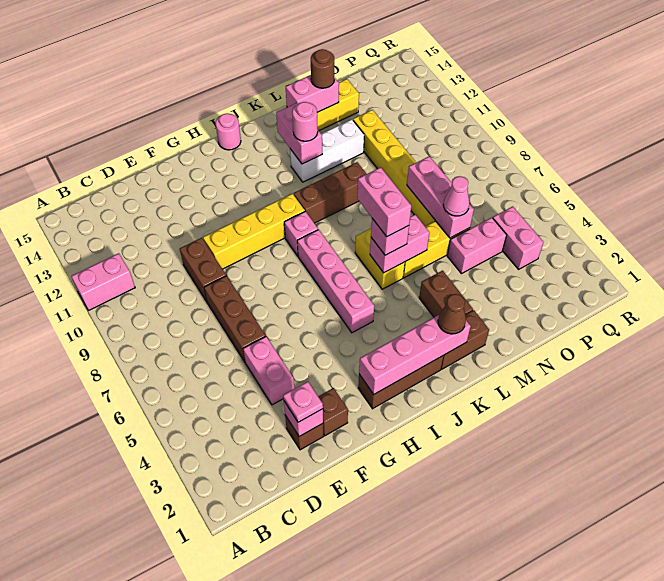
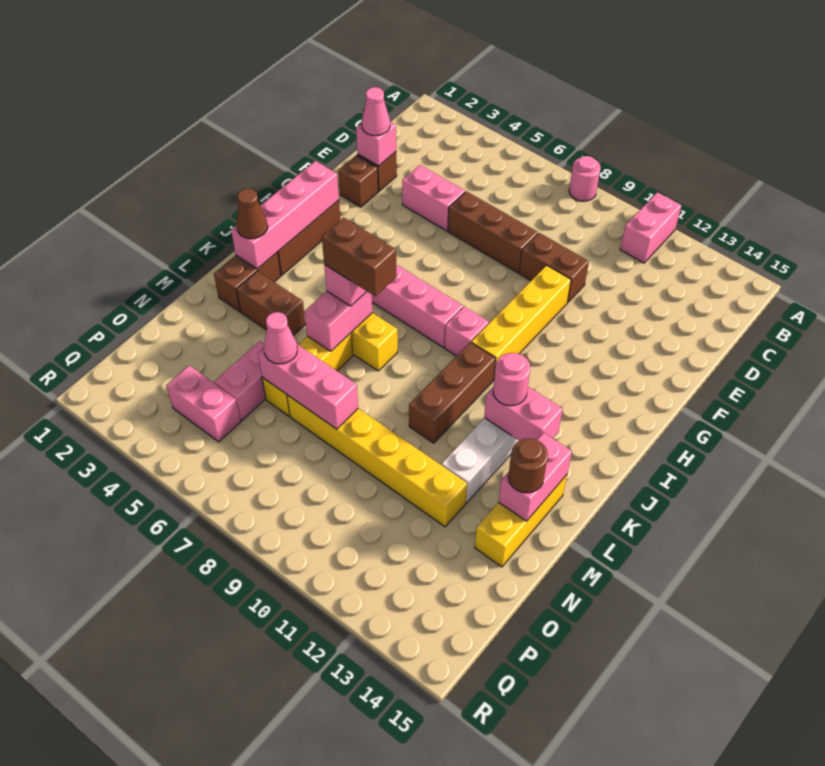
pink plate E2 level 3 -> pink cone E2 level 3
pink round brick I15 level 1 -> pink round brick A8 level 1
pink brick K6:K7 level 4 -> brown brick K6:K7 level 4

